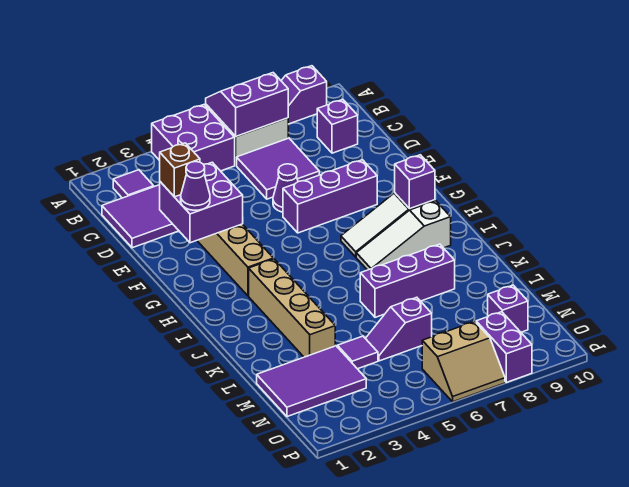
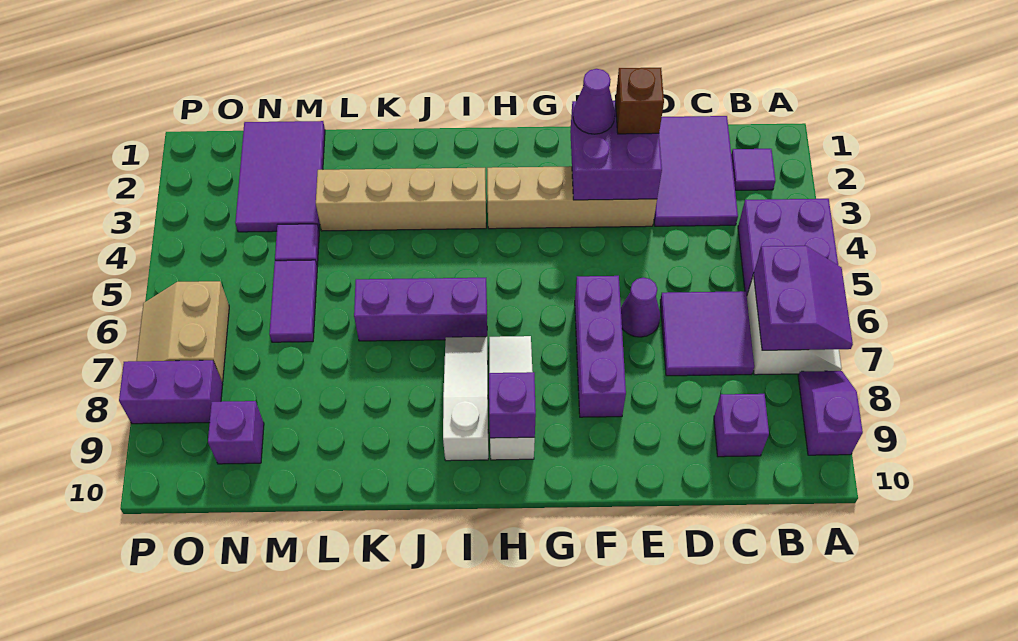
purple brick K6:K8 level 1 -> purple brick I6:K6 level 1
purple slope M5:M6 level 1 top 6 -> purple tile M5:M6 level 1

